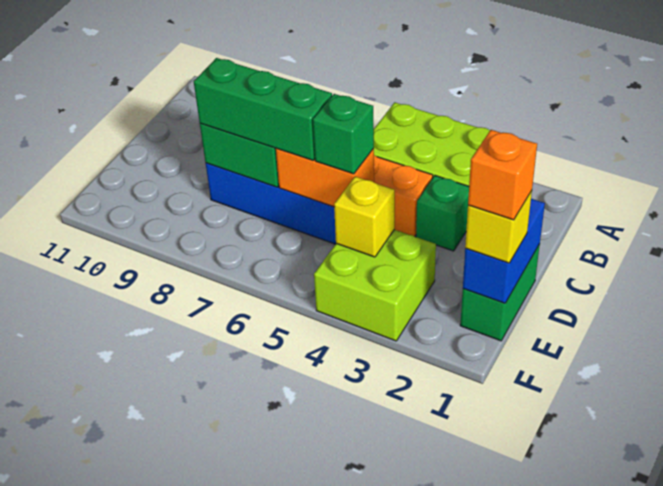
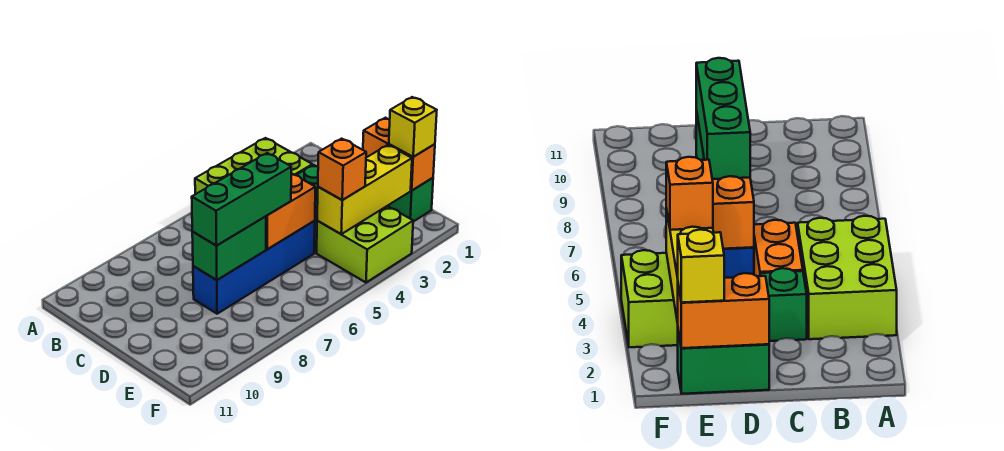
blue brick D1:E1 level 2 -> orange brick D1:E1 level 2
green brick D5 level 3 -> none
orange brick E1 level 4 -> orange brick E4 level 3
yellow brick E4 level 2 -> yellow brick E2:E4 level 2

